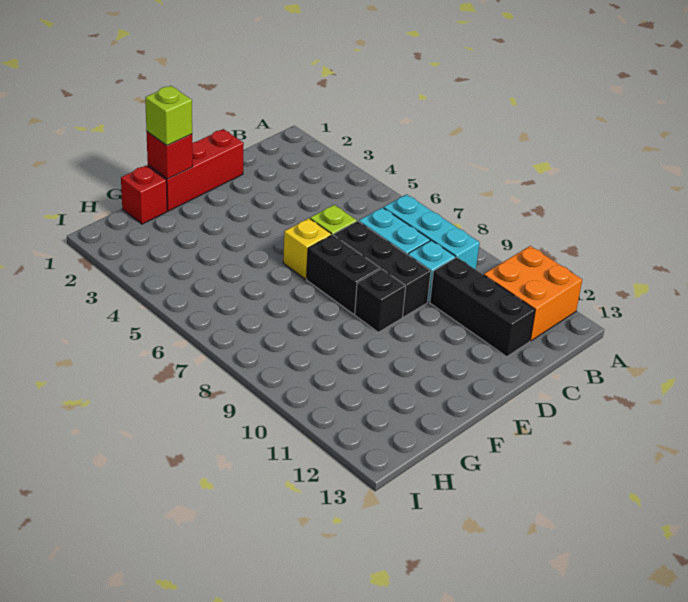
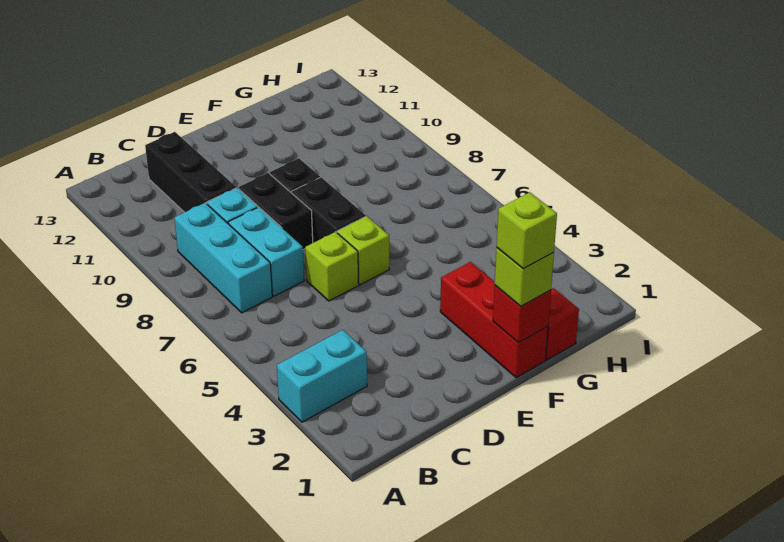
none -> cyan brick A3:B3 level 1
orange brick A11:B12 level 1 -> none
red brick D1:F1 level 1 -> red brick F1:F3 level 1
black brick D7:D9 level 1 -> black brick D8:D9 level 1
yellow brick E6 level 1 -> lime brick E6 level 1
none -> lime brick F1 level 4

